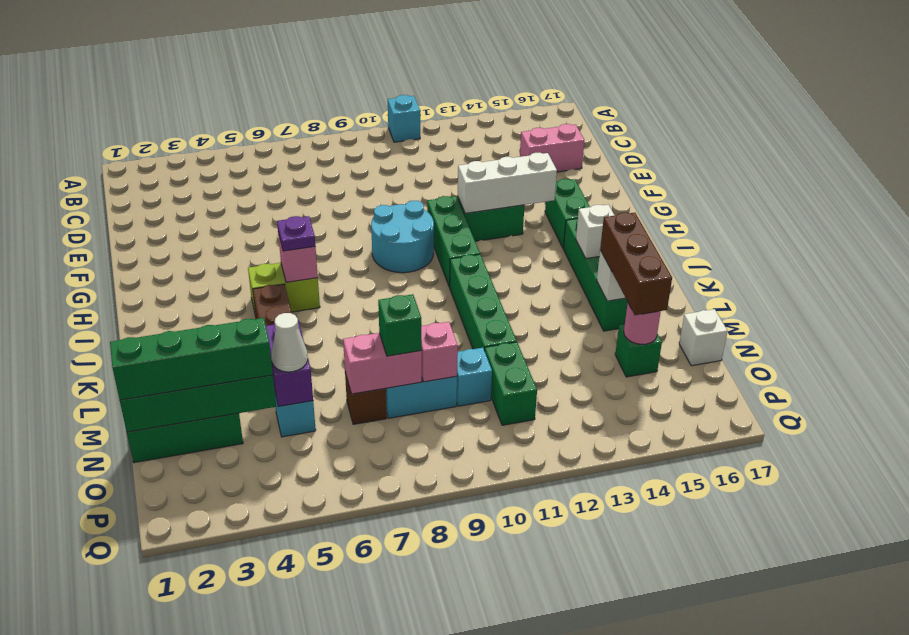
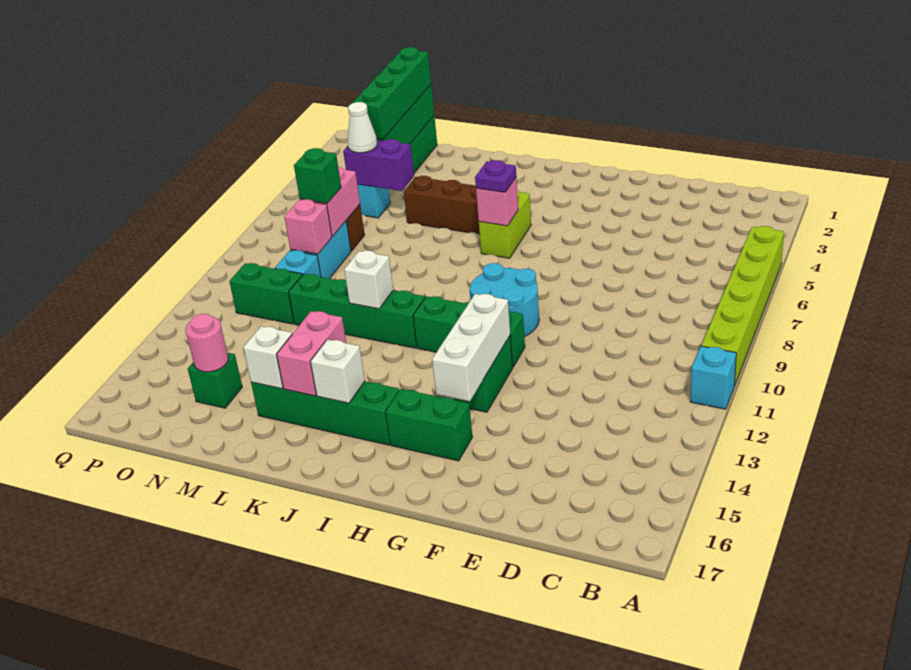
none -> lime brick A5:A10 level 1
pink brick D15:D16 level 1 -> pink brick K14:K15 level 2
brown brick L15:N15 level 3 -> none
white brick N17 level 1 -> white brick K11 level 2

